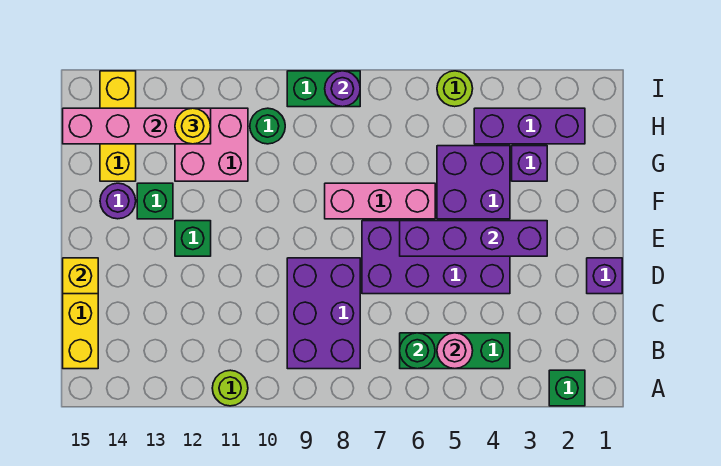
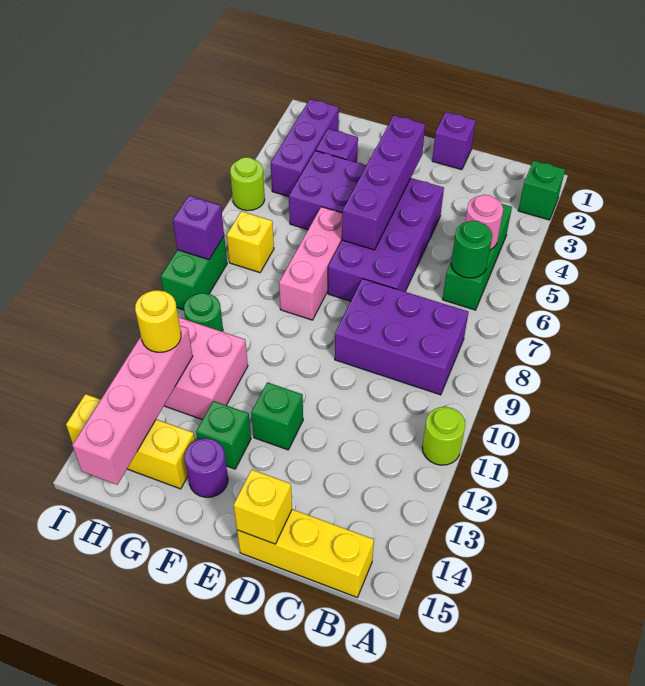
none -> yellow brick H7 level 1
purple round brick I8 level 2 -> purple brick I8 level 2

